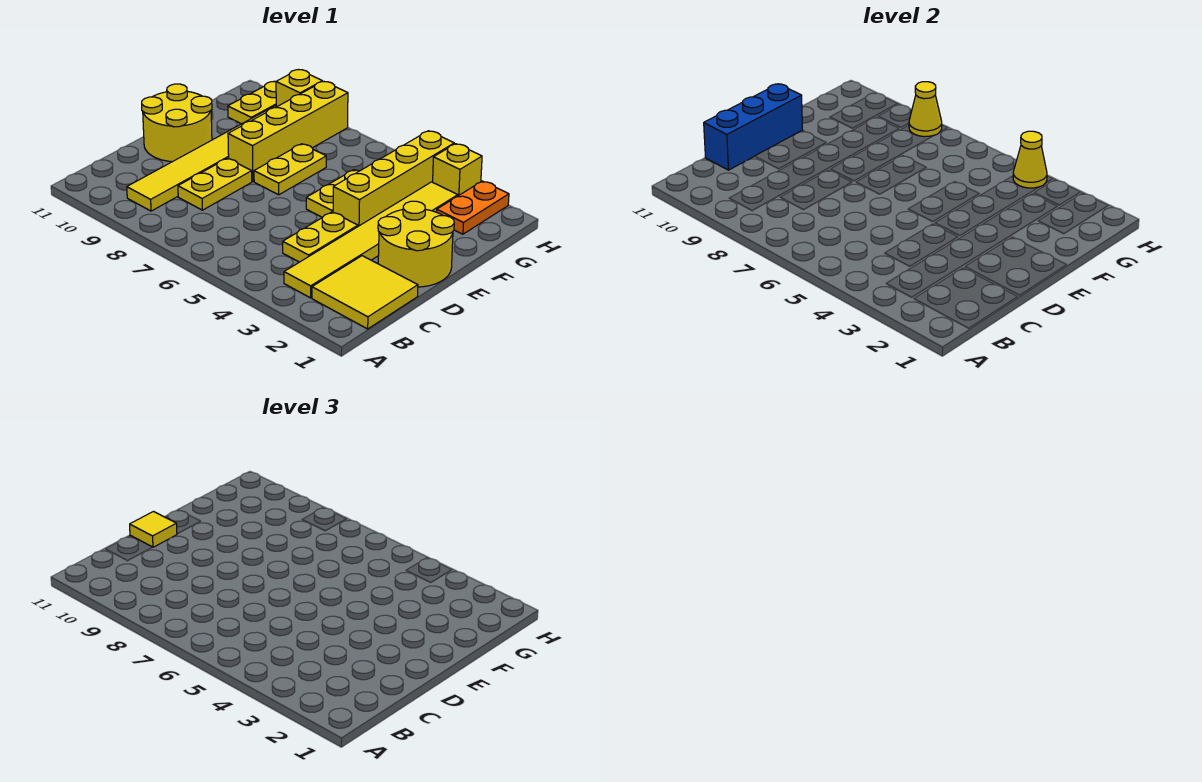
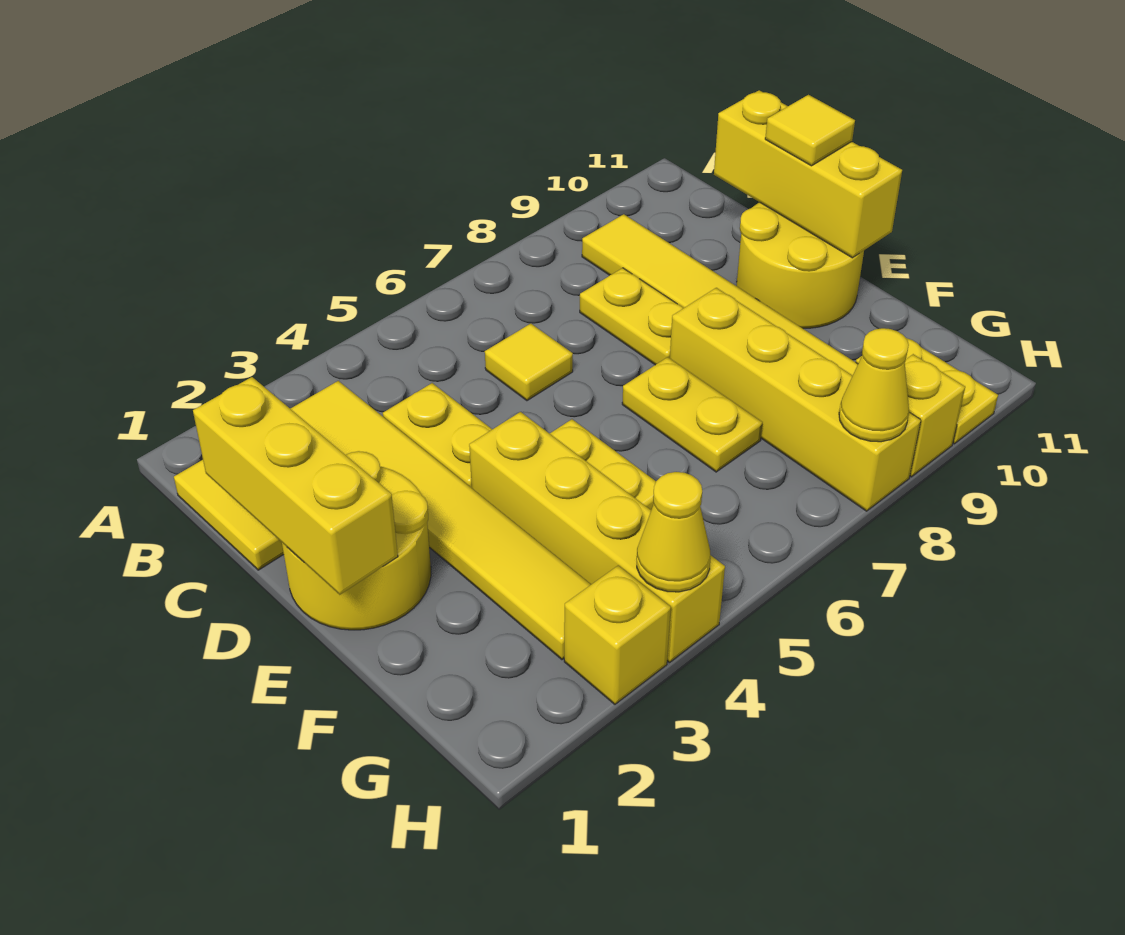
none -> yellow brick C1:E1 level 2
none -> yellow tile C6 level 1
blue brick C11:E11 level 2 -> yellow brick C11:E11 level 2
orange plate G2:H2 level 1 -> none

